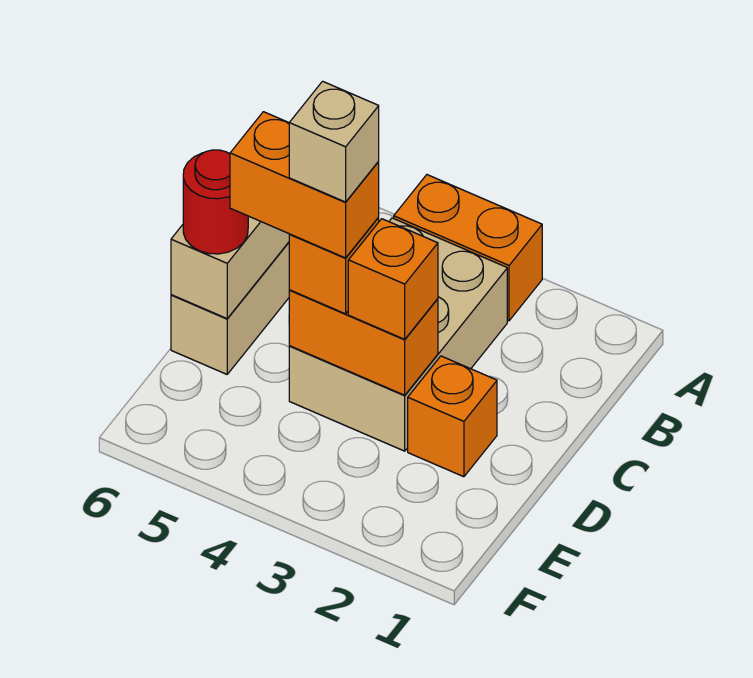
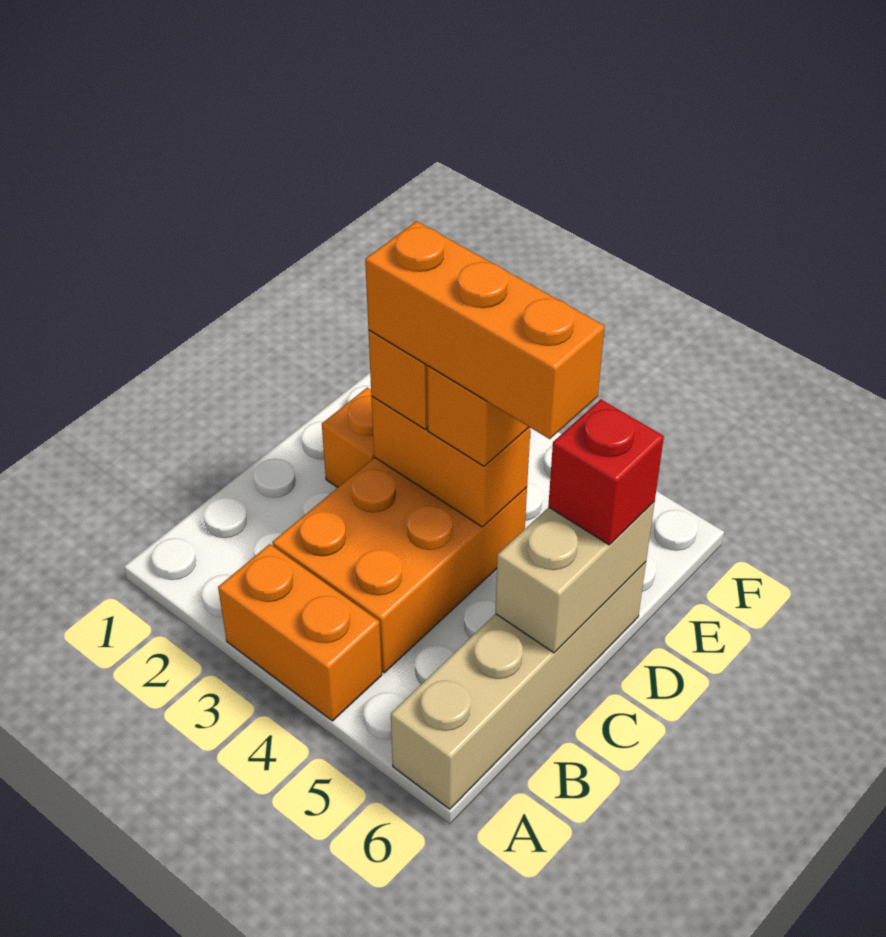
tan brick B3:D4 level 1 -> orange brick B3:D4 level 1
orange brick D4:D5 level 4 -> orange brick D3:D5 level 4
tan brick D4 level 5 -> none
red round brick D6 level 3 -> red brick D6 level 3

